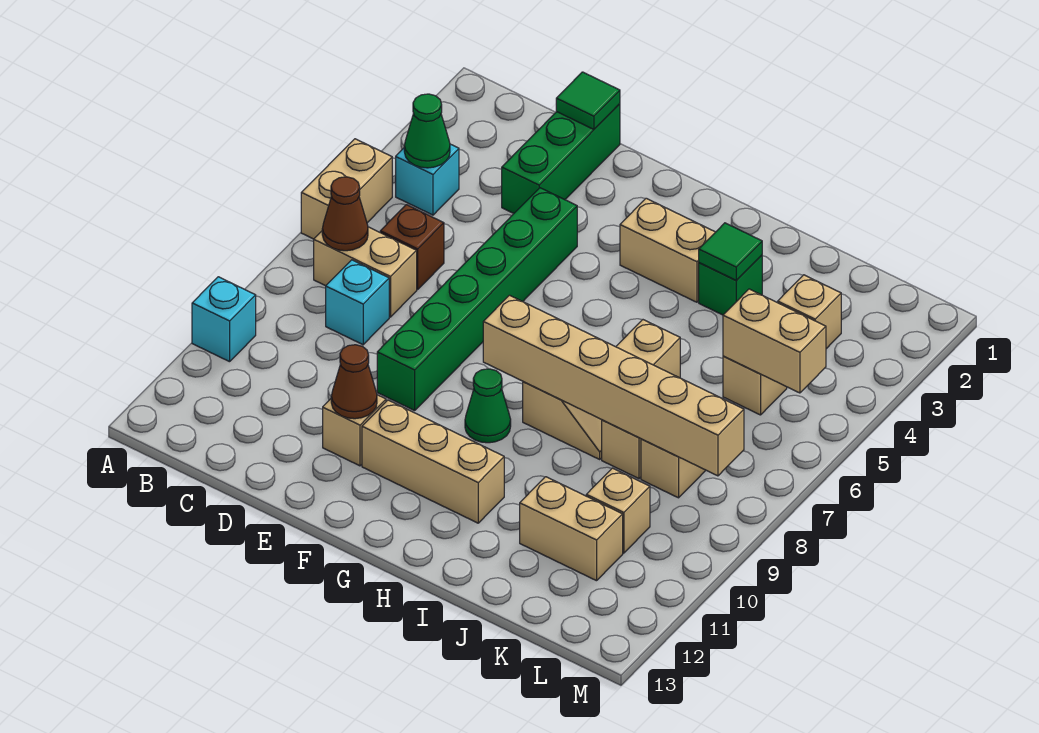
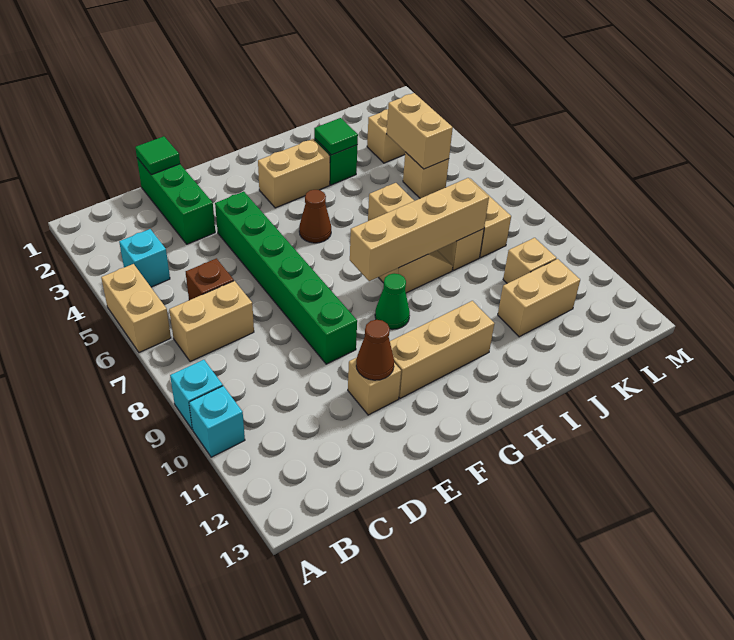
green cone B4 level 2 -> none
brown cone B7 level 2 -> brown cone G5 level 1
cyan brick C8 level 1 -> cyan brick A9 level 1
tan brick G8:L8 level 2 -> tan brick G8:J8 level 2
tan brick K5:L5 level 2 -> tan brick K4:K5 level 2

